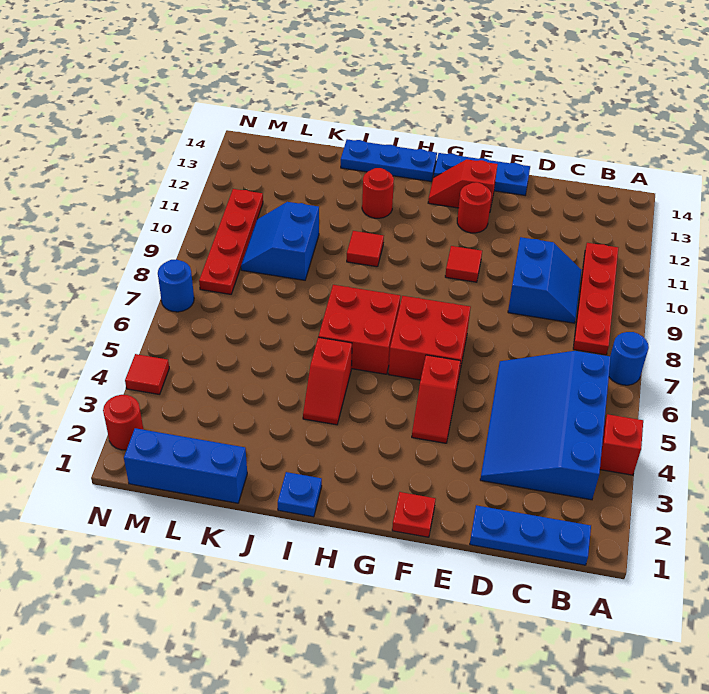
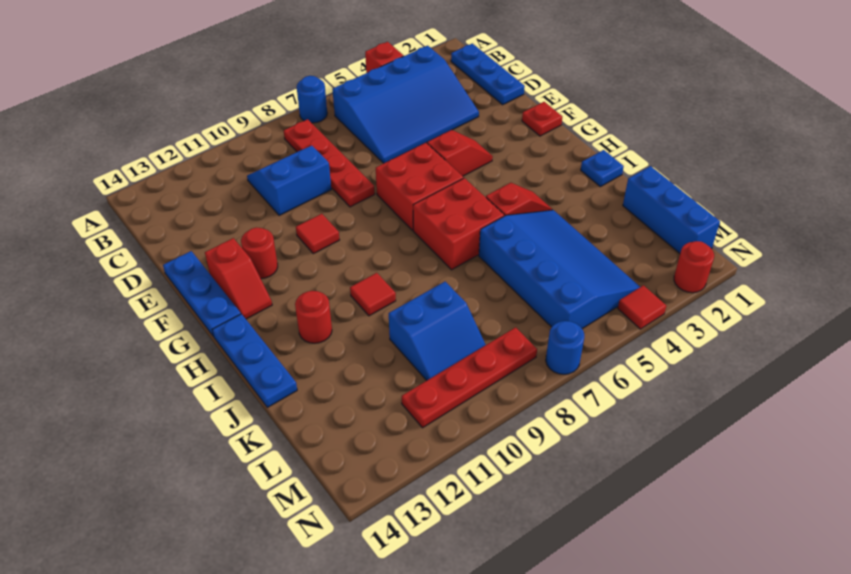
red plate B8:B11 level 1 -> red plate B8:E8 level 1
none -> blue slope J4:M6 level 1 top 6

